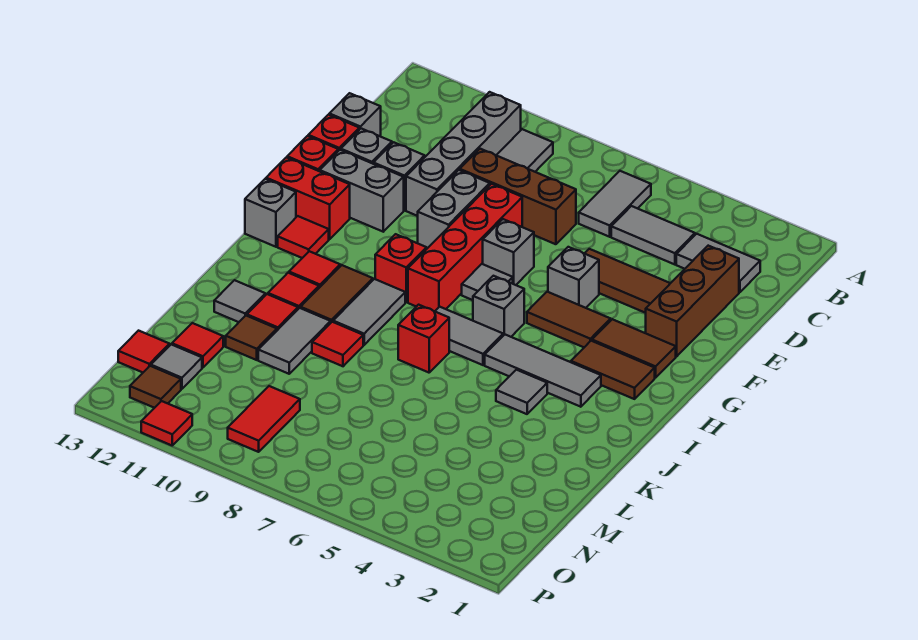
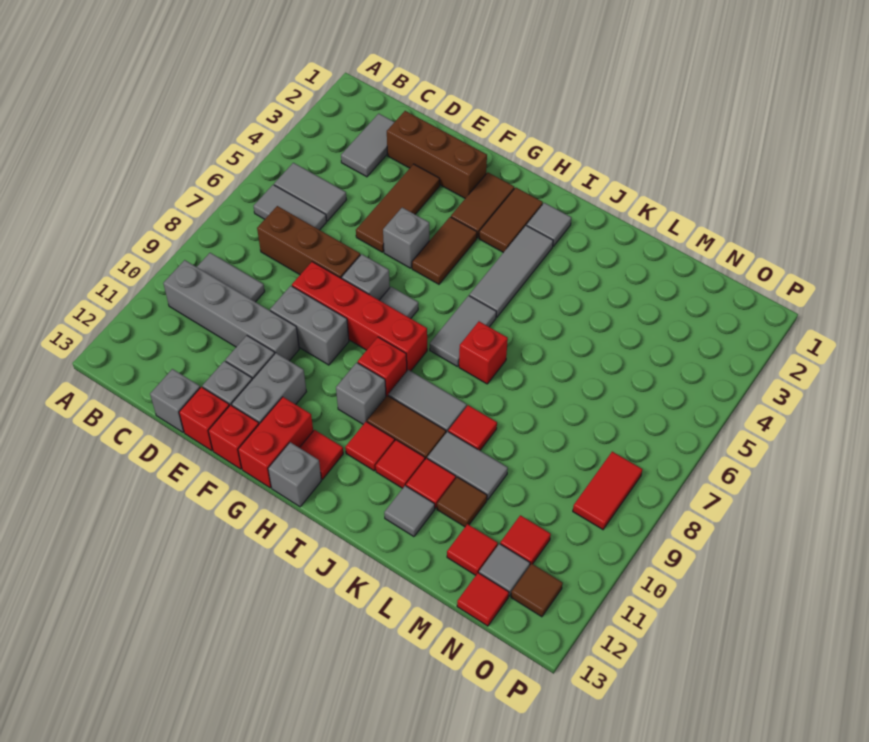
grey tile C4:C5 level 1 -> grey tile B5:C5 level 1
brown brick D7:D9 level 1 -> brown brick C7:E7 level 1
grey brick H6 level 1 -> grey brick H10 level 1
grey tile J4 level 1 -> grey tile I2 level 1
red tile N9:O9 level 1 -> red tile O8:O9 level 1
red tile P11 level 1 -> red tile N11 level 1

